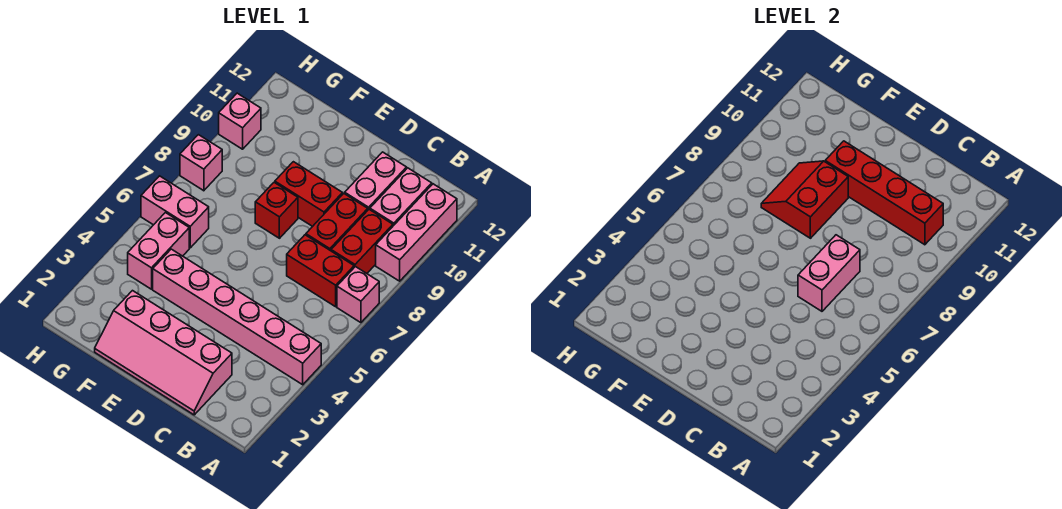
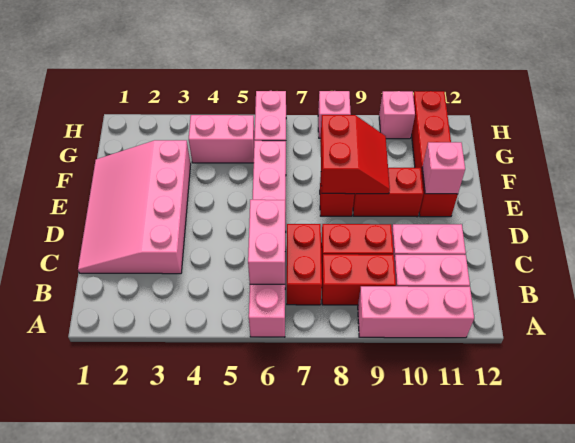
pink brick A4:F4 level 1 -> pink brick A6:F6 level 1
pink brick A7 level 1 -> pink brick E11 level 2
red brick B10:E10 level 2 -> red brick E11:H11 level 1
pink slope C1:F2 level 1 top 2 -> pink slope C1:F3 level 1 top 3
pink brick C6:C7 level 2 -> pink brick B6:C6 level 2
red brick D9:E9 level 1 -> red brick E9:E10 level 1
red slope E8:F9 level 2 top E -> red slope E8:F9 level 2 top 8

